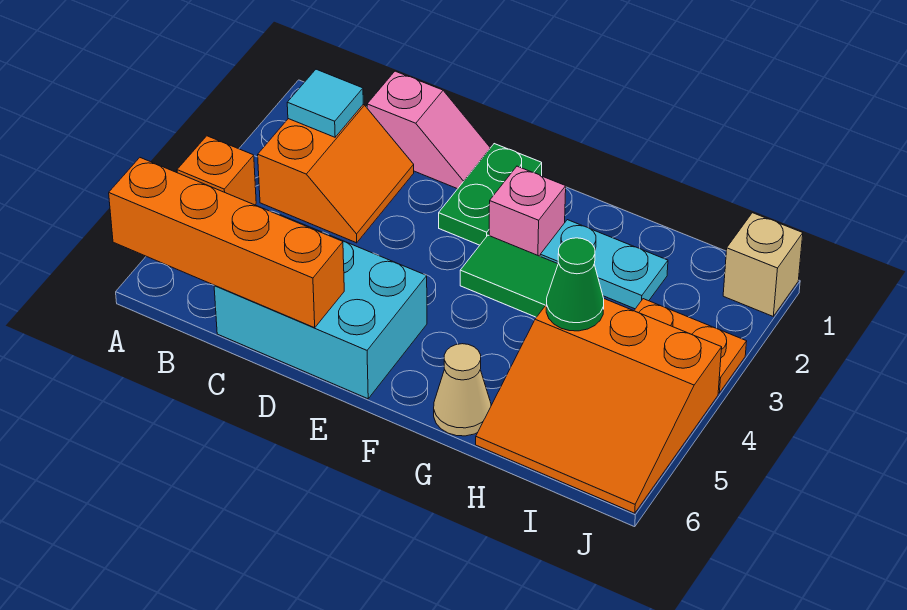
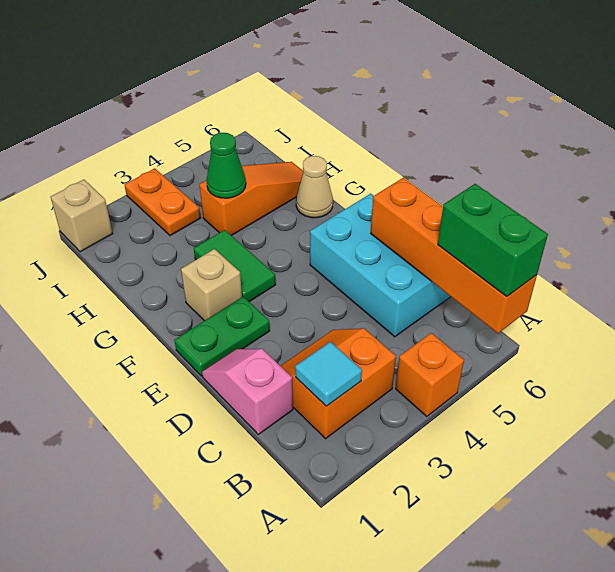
none -> green brick A6:B6 level 3
pink brick F2 level 1 -> tan brick F2 level 1
cyan plate G2:H2 level 1 -> none
orange slope H4:J6 level 1 top 4 -> orange slope H4:H6 level 1 top 4

